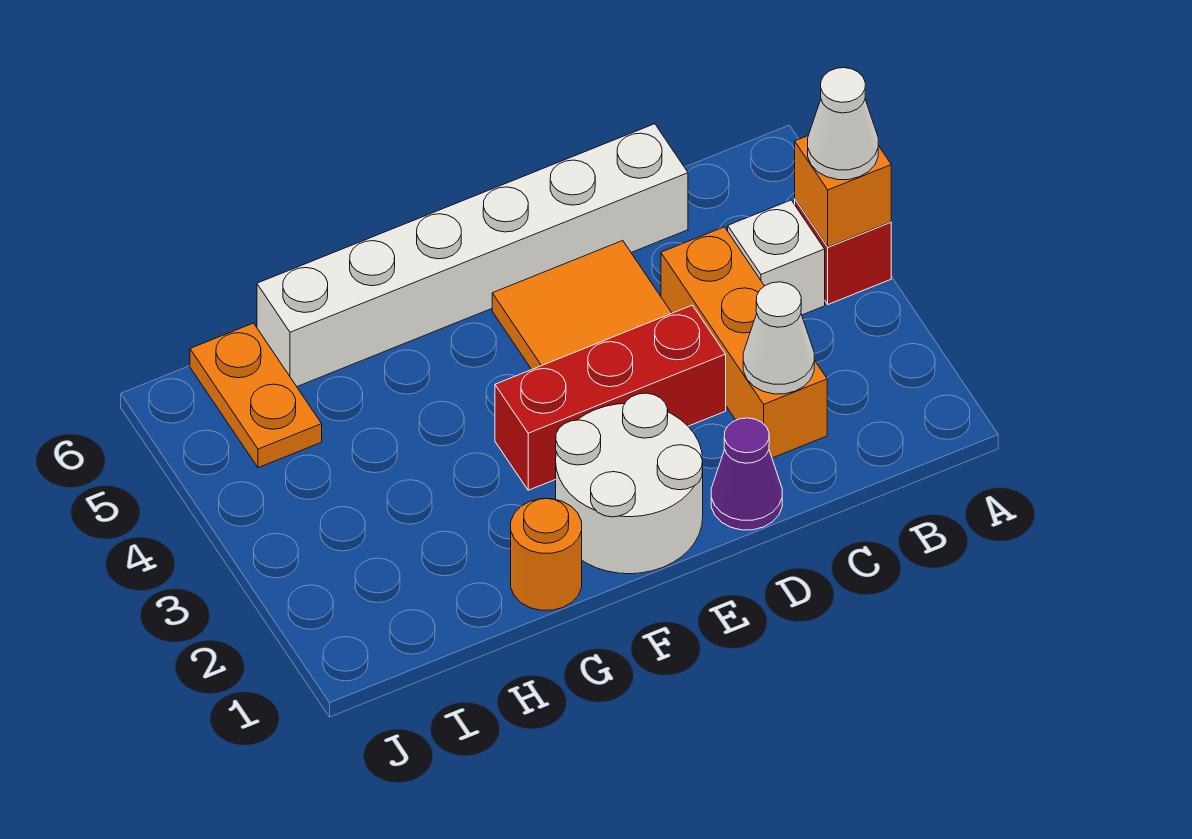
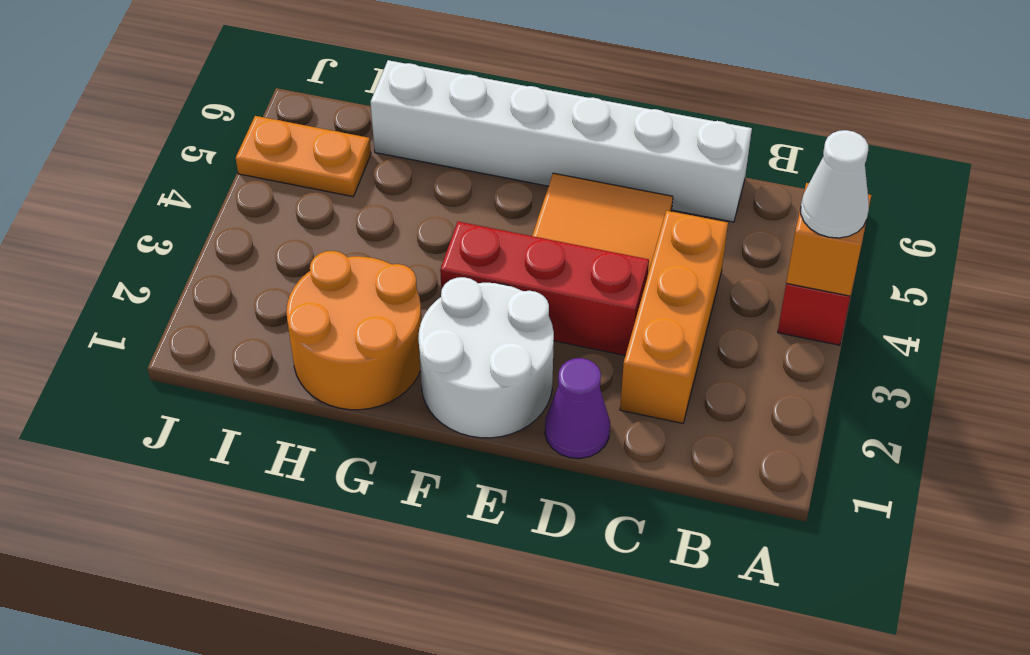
white brick B4 level 1 -> none
white cone C2 level 2 -> none
orange round brick G1 level 1 -> orange round brick G1:H2 level 1
orange plate I5:I6 level 1 -> orange plate I5:J5 level 1

